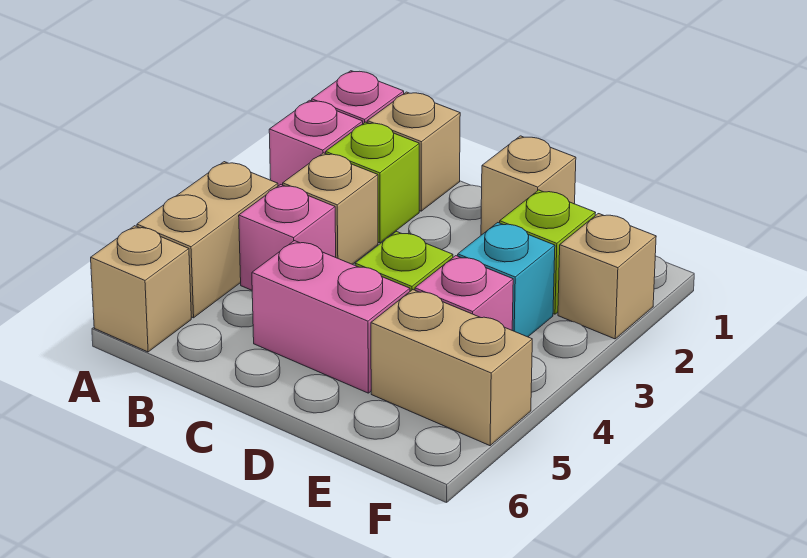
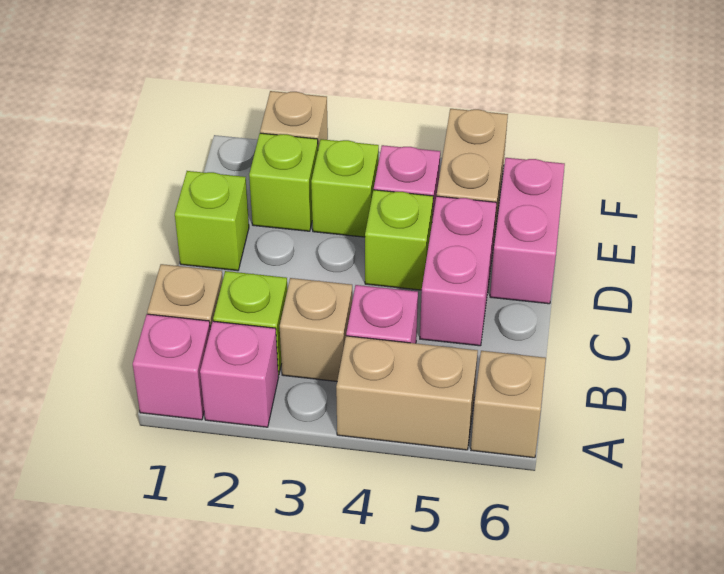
tan brick D1 level 1 -> lime brick D1 level 1
none -> pink brick D6:E6 level 1
cyan brick E3 level 1 -> lime brick E3 level 1

